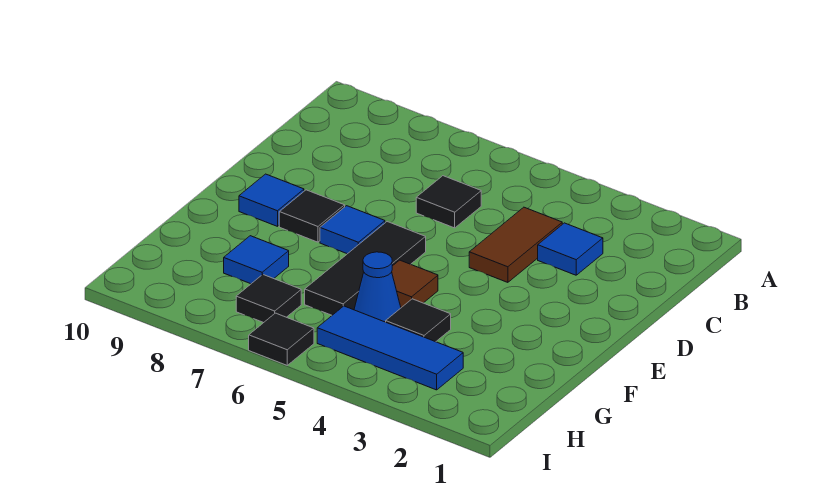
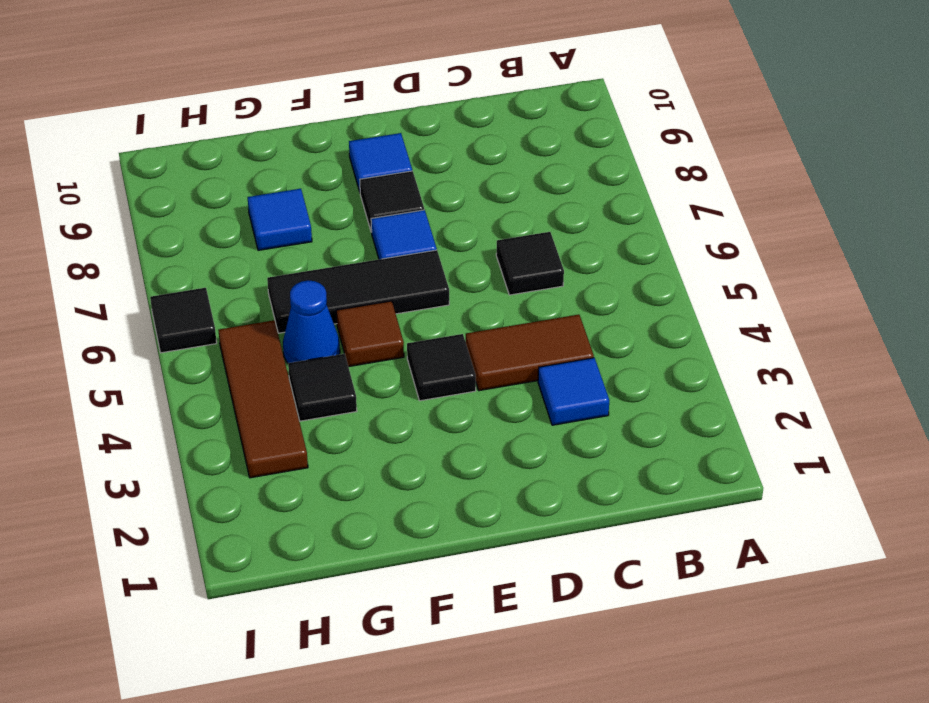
blue tile H3:H5 level 1 -> brown tile H3:H5 level 1
black tile H7 level 1 -> black tile E4 level 1

